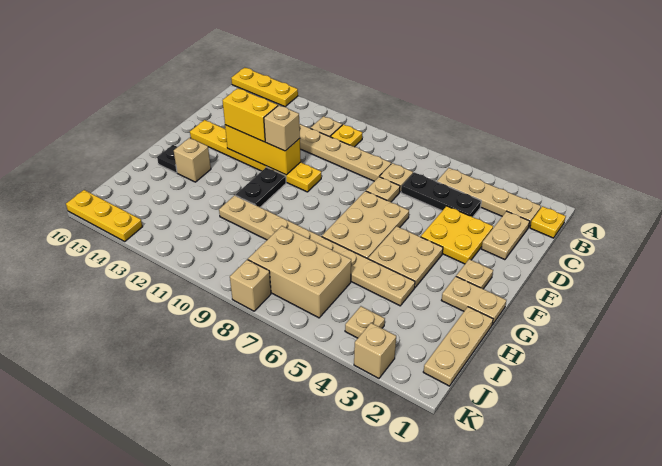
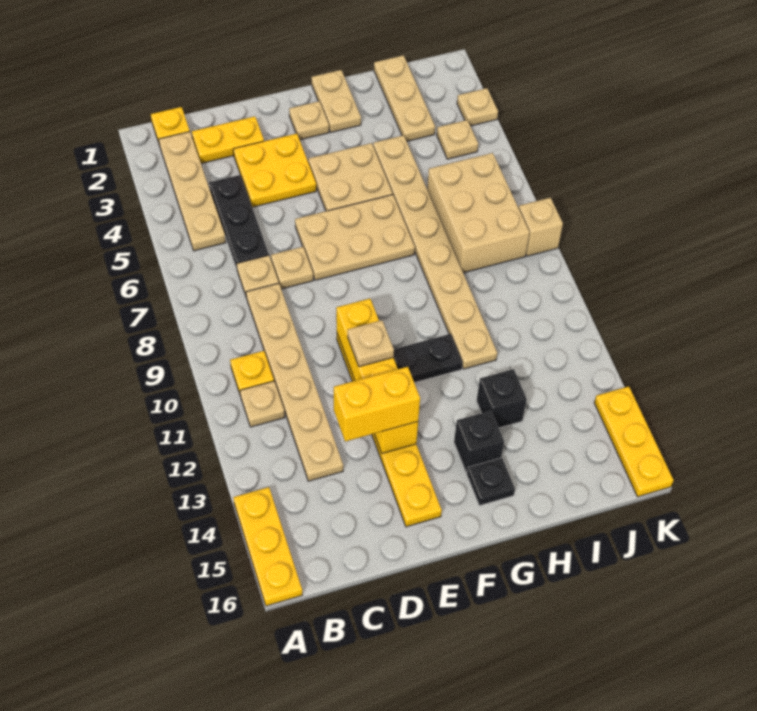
tan plate C2:D2 level 1 -> yellow plate C2:D2 level 1
yellow brick E11:E13 level 2 -> yellow brick E10:E13 level 2
tan brick E11 level 3 -> tan plate E11 level 3
yellow brick E12:E13 level 3 -> yellow brick D13:E13 level 3
tan brick G14 level 1 -> black brick G14 level 1
tan plate H1:J1 level 1 -> tan plate I1:I3 level 1
none -> black brick H13 level 1
tan brick K3 level 1 -> tan plate K3 level 1

